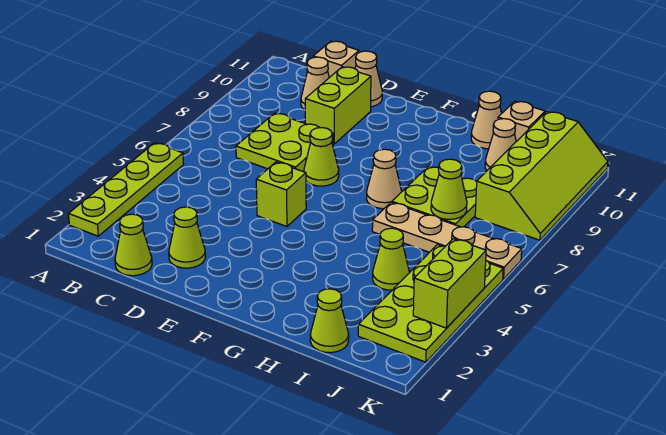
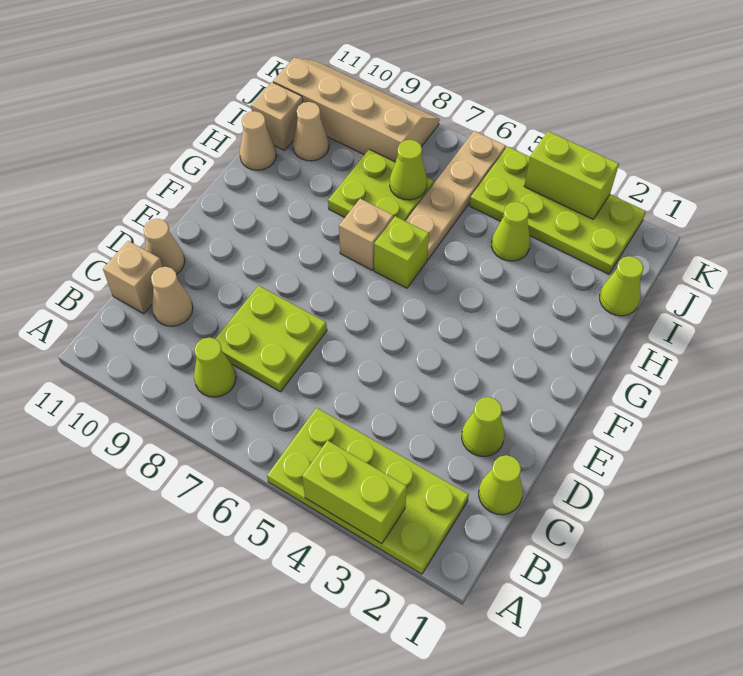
lime plate A2:A5 level 1 -> lime plate A2:B5 level 1
lime brick D9:D10 level 1 -> lime brick A3:A4 level 2
lime brick E5 level 1 -> lime brick G6 level 1
lime cone E7 level 1 -> lime cone B8 level 1
tan cone G7 level 1 -> tan brick G7 level 1
lime slope J8:K11 level 1 top J -> tan slope J8:K11 level 1 top J

